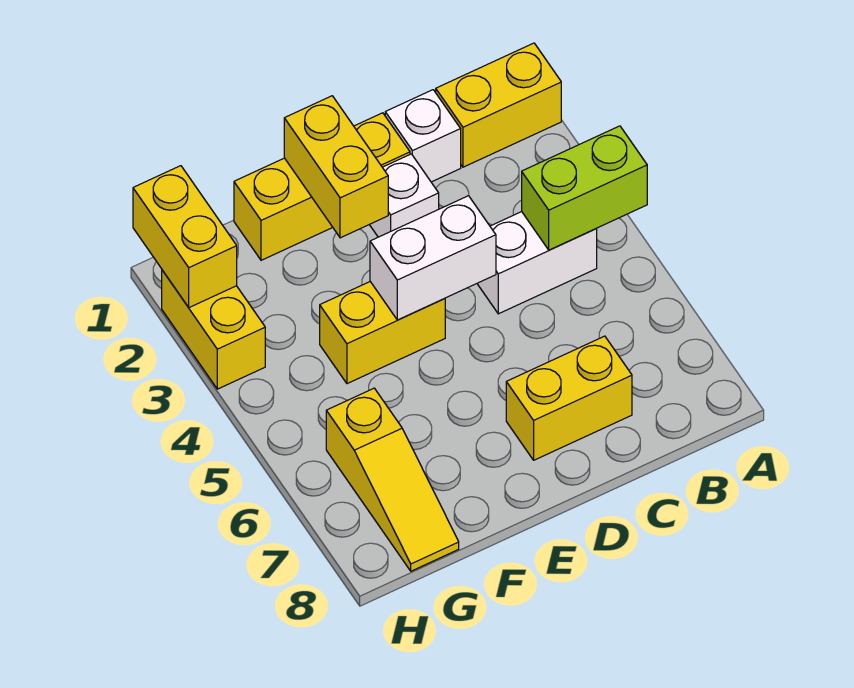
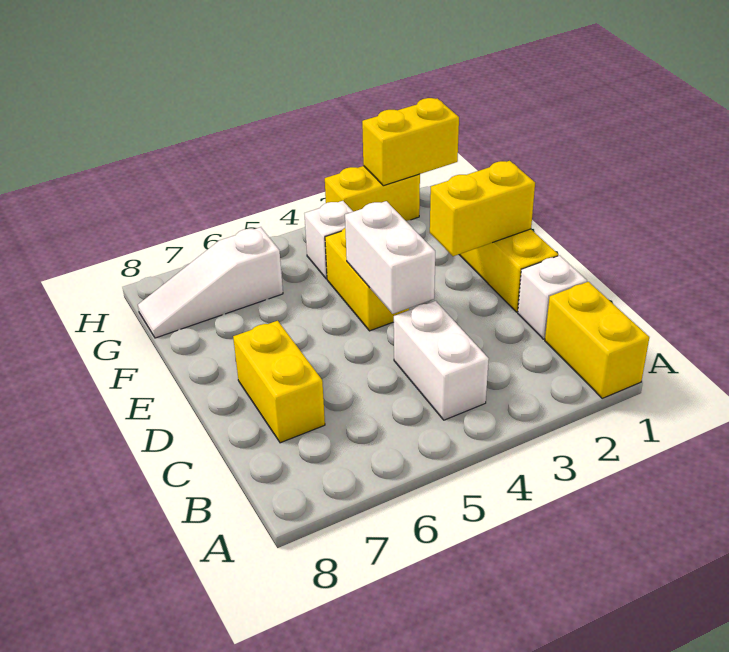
lime brick A4:B4 level 2 -> none
white brick D2 level 1 -> white brick G4 level 1
yellow slope G6:G8 level 1 top 6 -> white slope G6:G8 level 1 top 6

